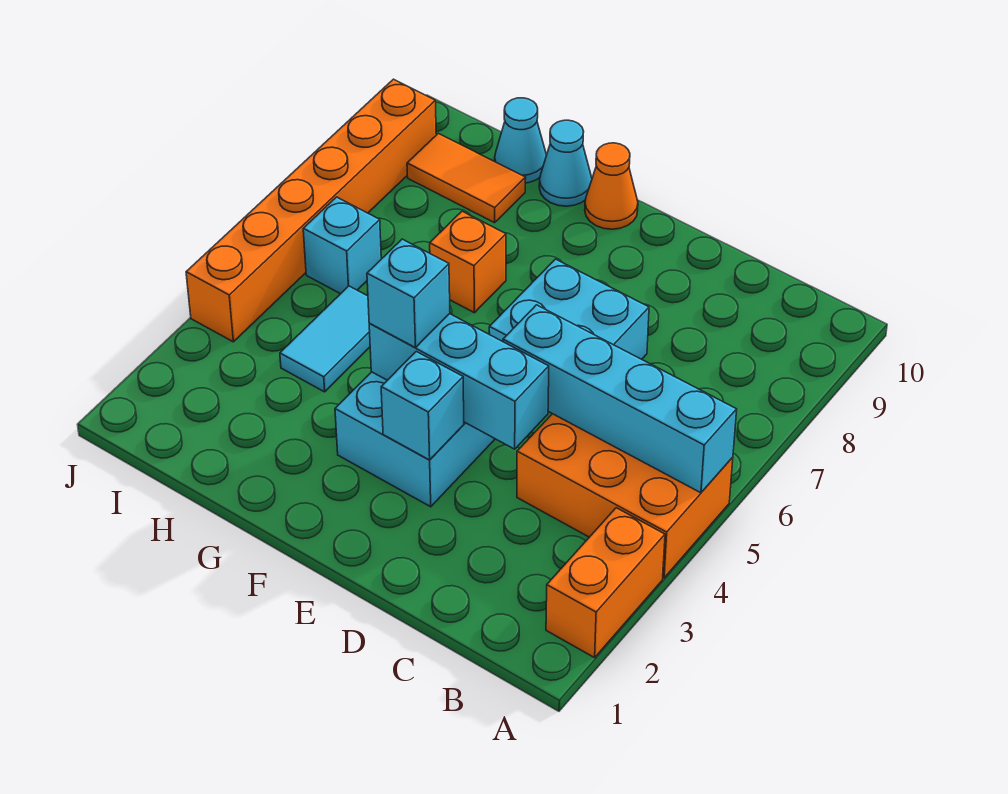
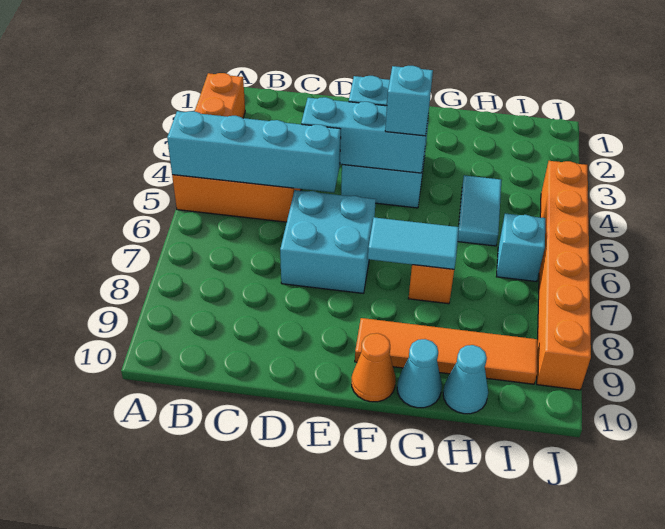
none -> cyan tile F7:G7 level 2
orange tile H9:I9 level 1 -> orange tile F9:I9 level 1

